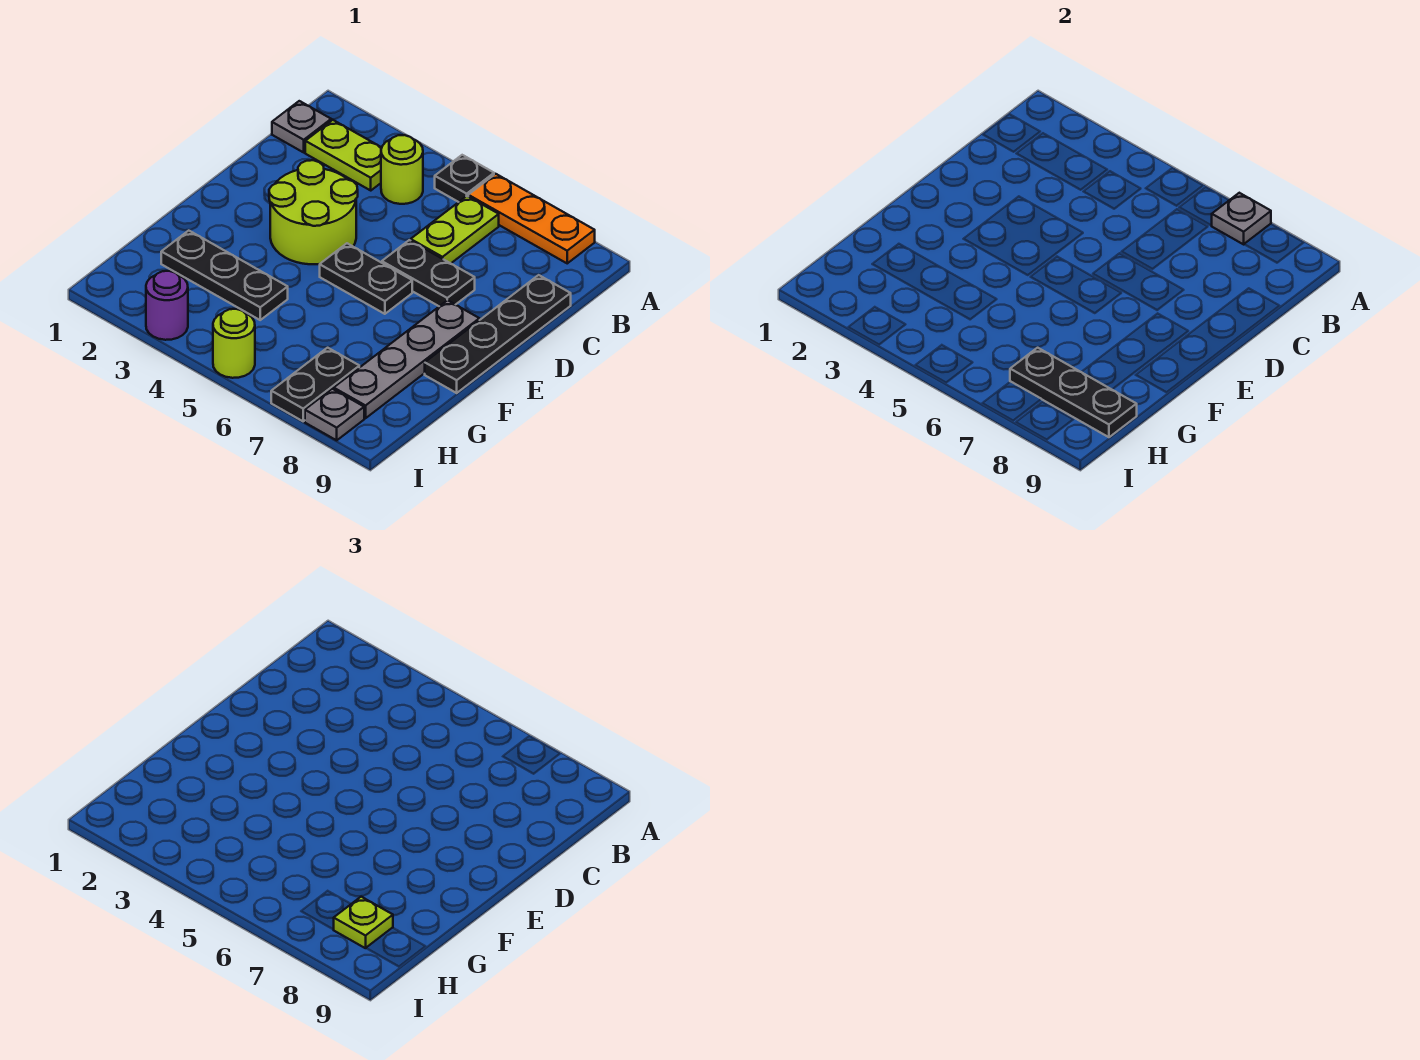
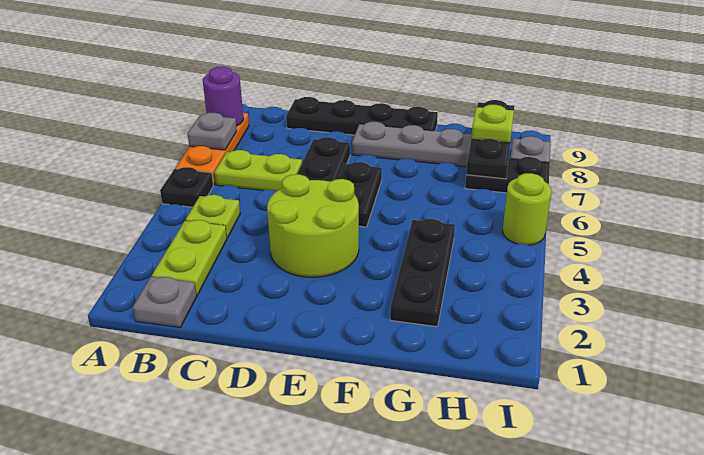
lime round brick B4 level 1 -> lime plate B4 level 1
purple round brick I3 level 1 -> purple round brick A8 level 2

